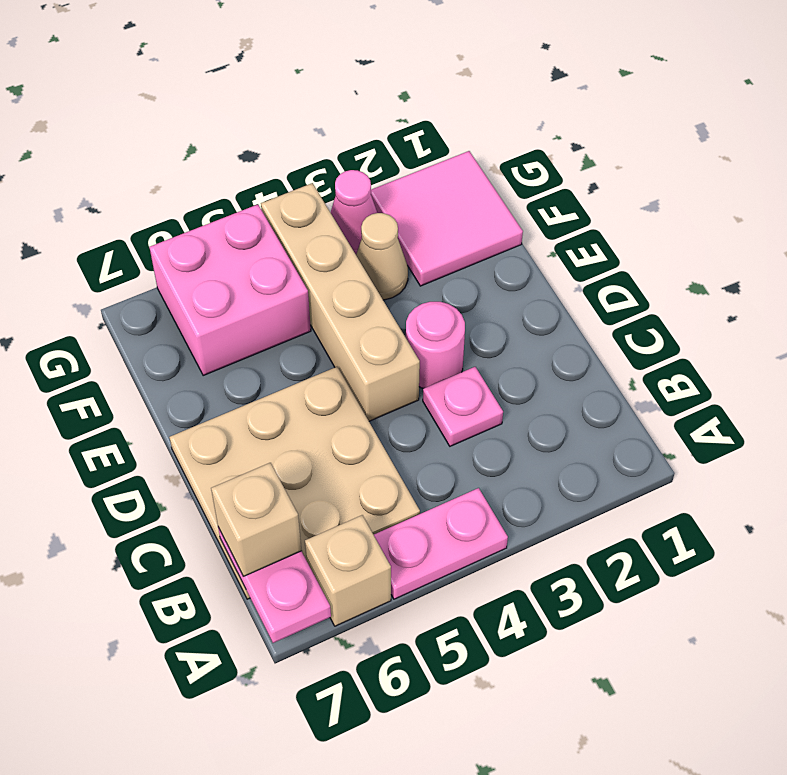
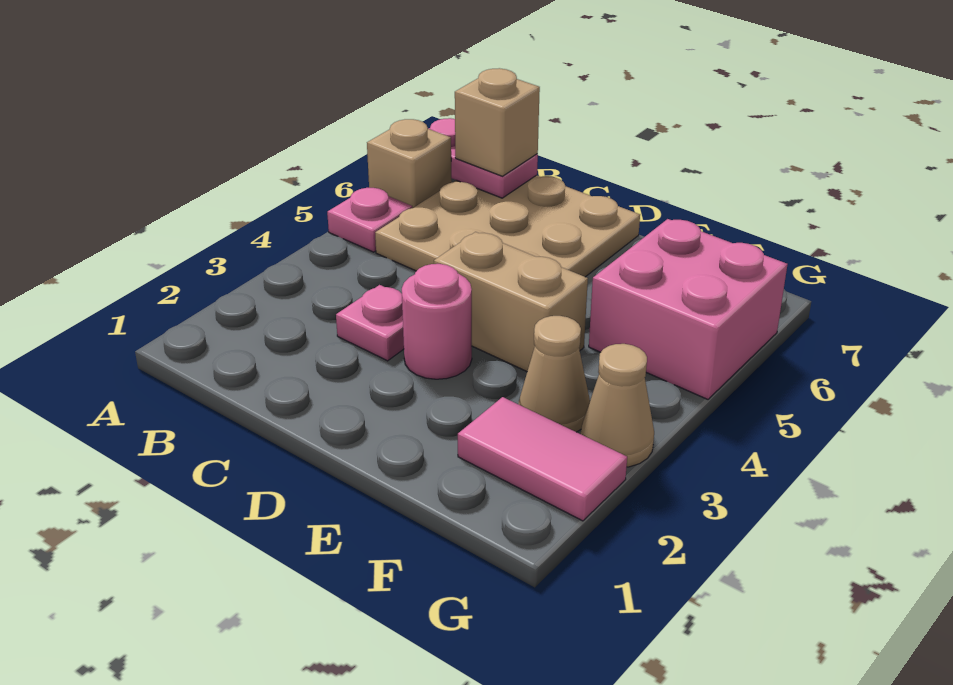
pink plate A4:A5 level 1 -> pink plate A5 level 1
tan brick D4:G4 level 1 -> tan brick D4:E4 level 1
pink tile F1:G2 level 1 -> pink tile F2:G2 level 1
pink cone G3 level 1 -> tan cone G3 level 1

